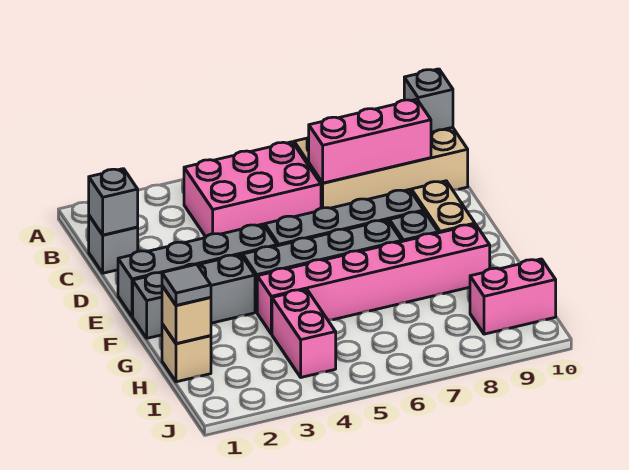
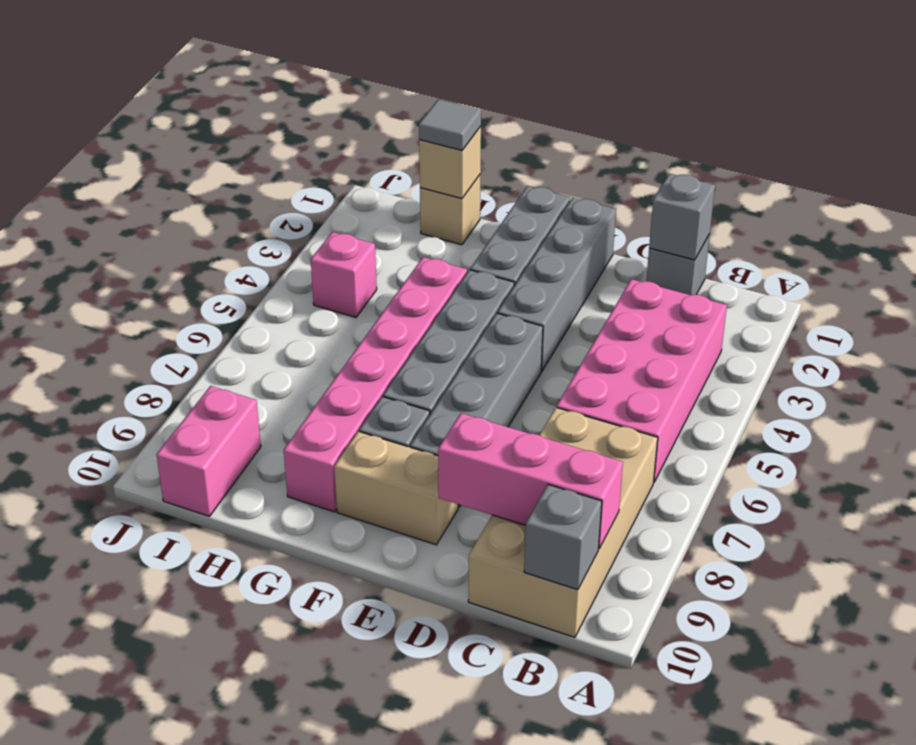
pink brick B4:C6 level 1 -> pink brick B3:C6 level 1
pink brick C7:C9 level 2 -> pink brick B9:D9 level 2
pink brick H4:I4 level 1 -> pink brick I4 level 1

